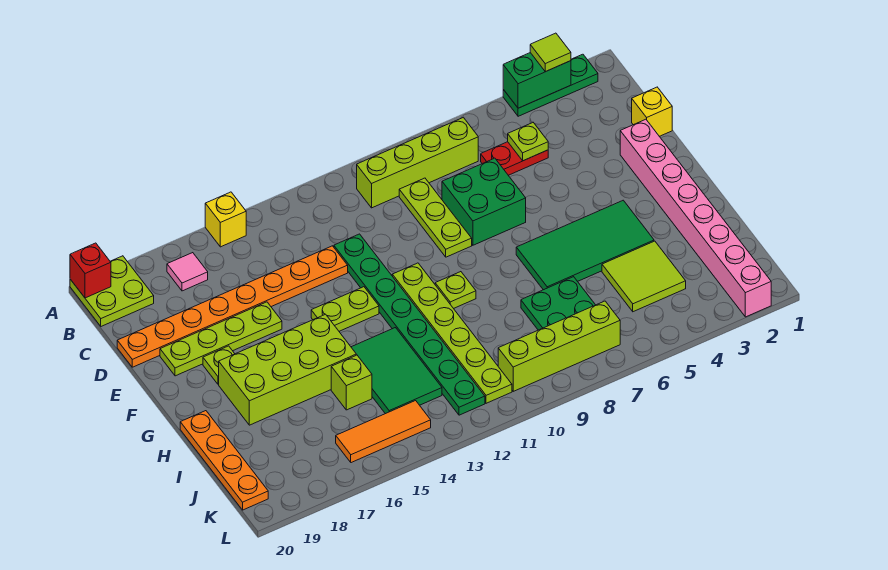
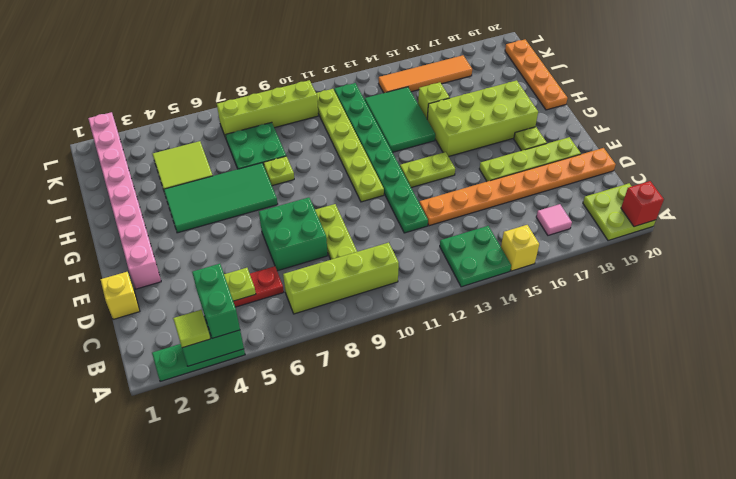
none -> green brick A4:B4 level 3
none -> green plate A13:B14 level 1
lime plate G10 level 1 -> lime plate H8 level 1
orange tile K14:K16 level 1 -> orange tile K14:K17 level 1

